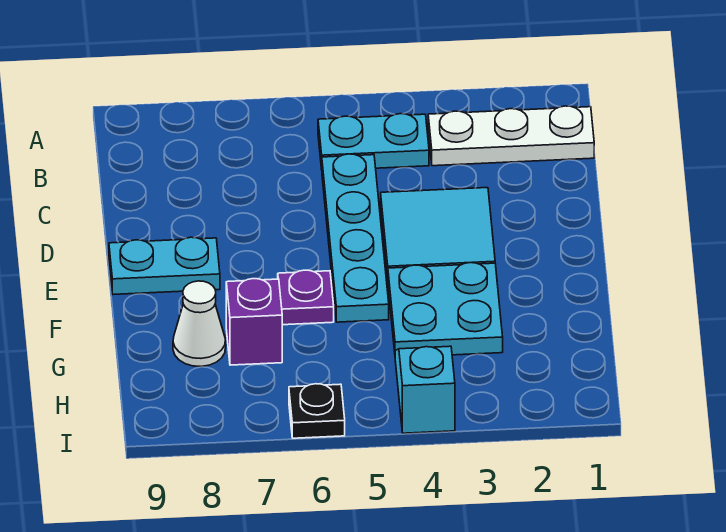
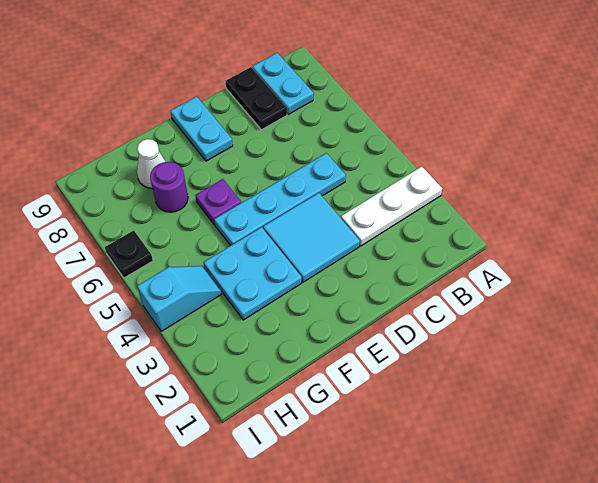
white plate B1:B3 level 1 -> white plate A3:C3 level 1
cyan plate B4:B5 level 1 -> cyan plate B8:B9 level 1
none -> black plate C8:C9 level 1
purple brick G7 level 1 -> purple round brick G7 level 1

